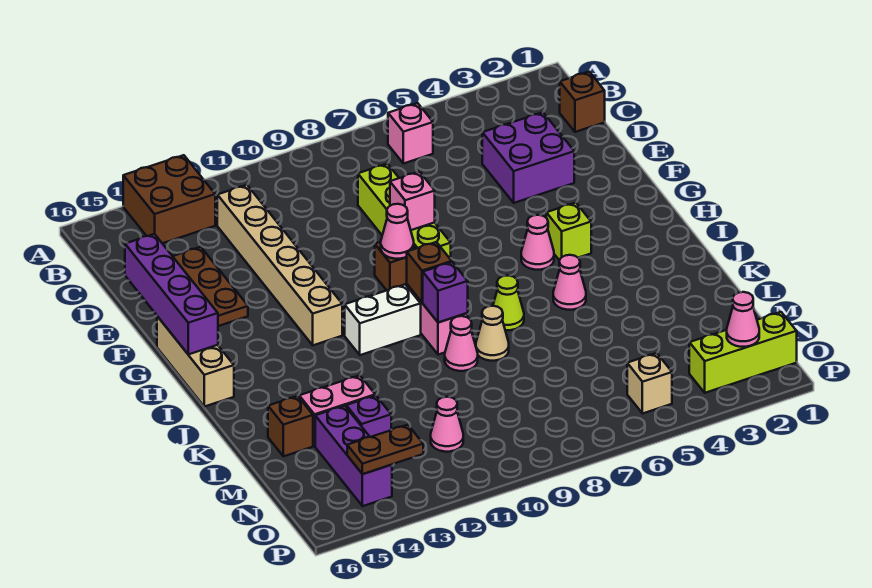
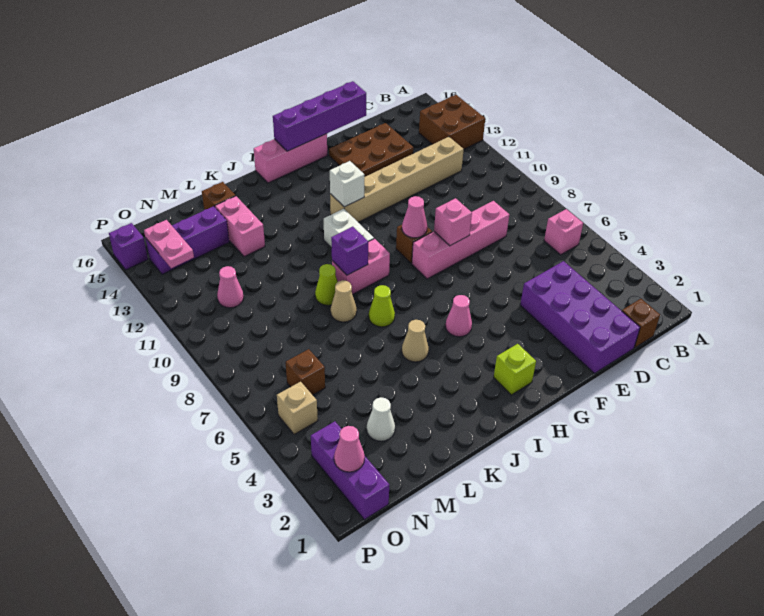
purple brick D3:E4 level 1 -> purple brick D1:E4 level 1
lime brick D8:G8 level 1 -> pink brick D8:G8 level 1
tan brick G16:I16 level 1 -> pink brick G16:I16 level 1
lime brick H4 level 1 -> lime brick H2 level 1
none -> white brick H12 level 2
brown brick I9 level 2 -> brown brick N6 level 1
pink cone J5 level 1 -> tan cone J5 level 1
pink cone K9 level 1 -> lime cone K9 level 1
none -> white cone M3 level 1
purple brick M13 level 1 -> purple brick P15 level 1
lime brick O1:O3 level 1 -> purple brick O1:O3 level 1
brown plate O13:O14 level 2 -> pink plate O13:O14 level 2

